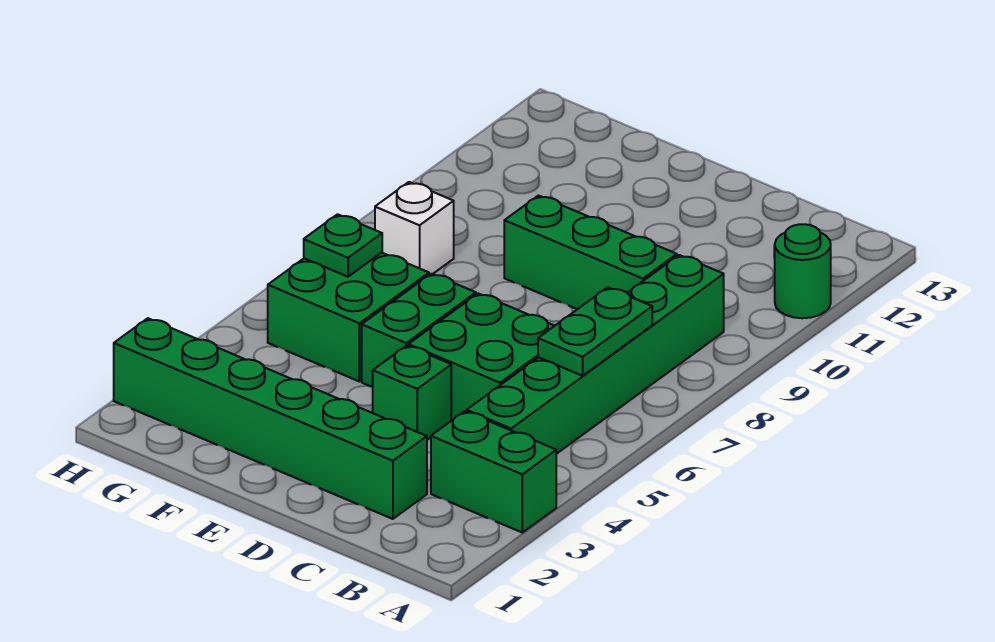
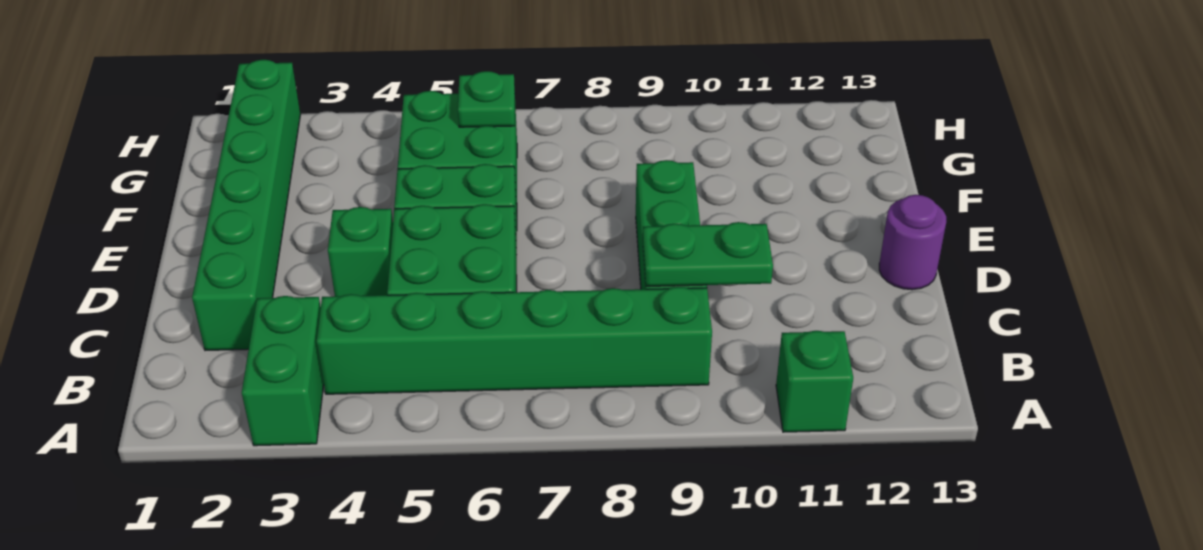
green round brick A11 level 1 -> green brick A11 level 1
green plate B6:B7 level 2 -> green plate C9:C10 level 2
none -> purple round brick D13 level 1
white brick G8 level 1 -> none

